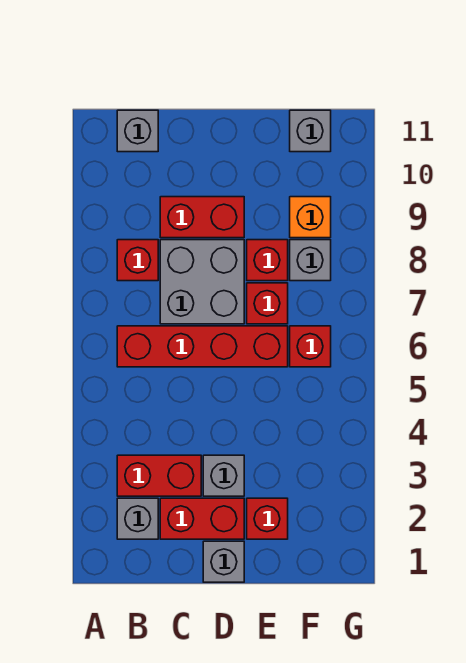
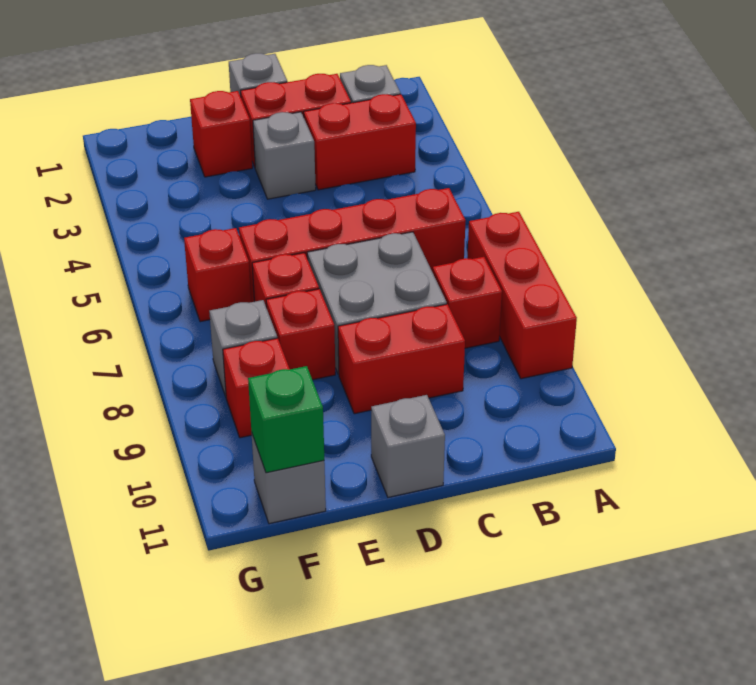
none -> red brick A7:A9 level 1
grey brick B11 level 1 -> grey brick D11 level 1
orange brick F9 level 1 -> red brick F9 level 1
none -> green brick F11 level 2

